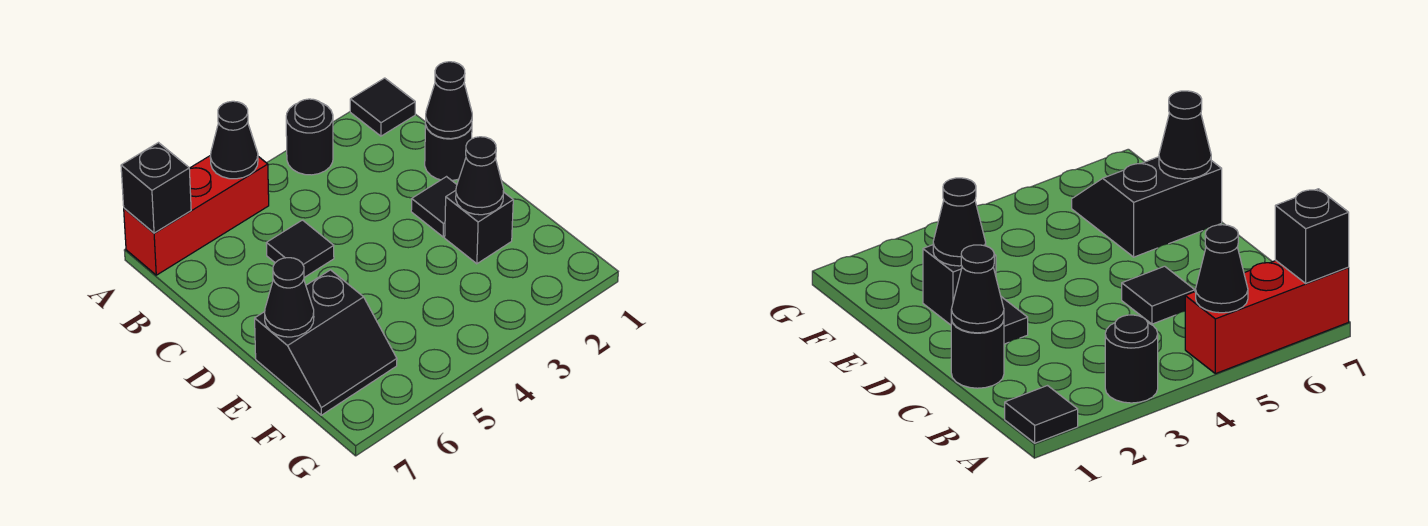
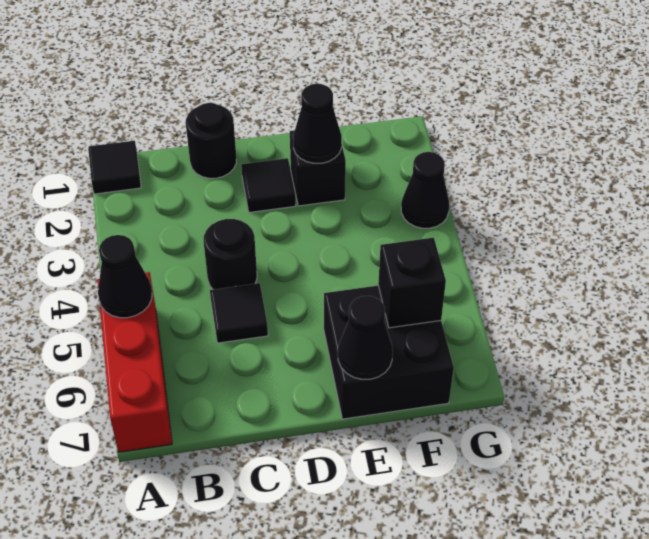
black round brick A3 level 1 -> black round brick C4 level 1
black brick A7 level 2 -> black brick F6 level 2
black cone C1 level 2 -> black cone G3 level 1
black slope E6:F7 level 1 top E -> black brick E6:F7 level 1

